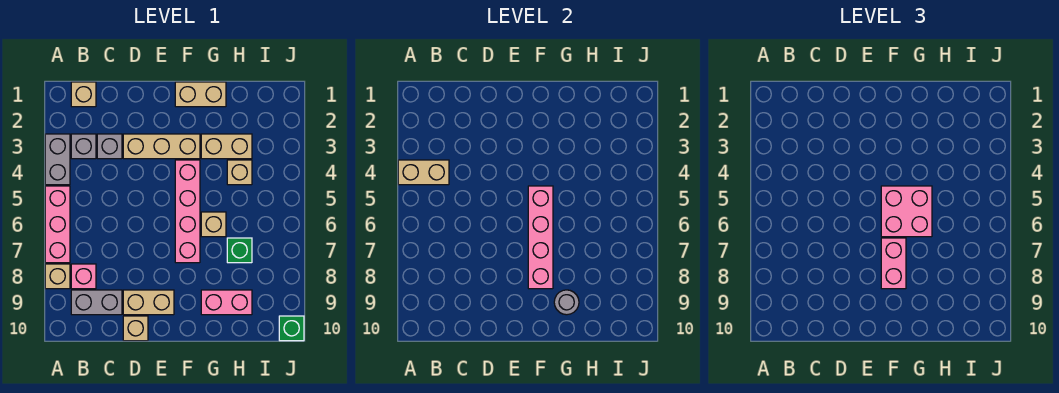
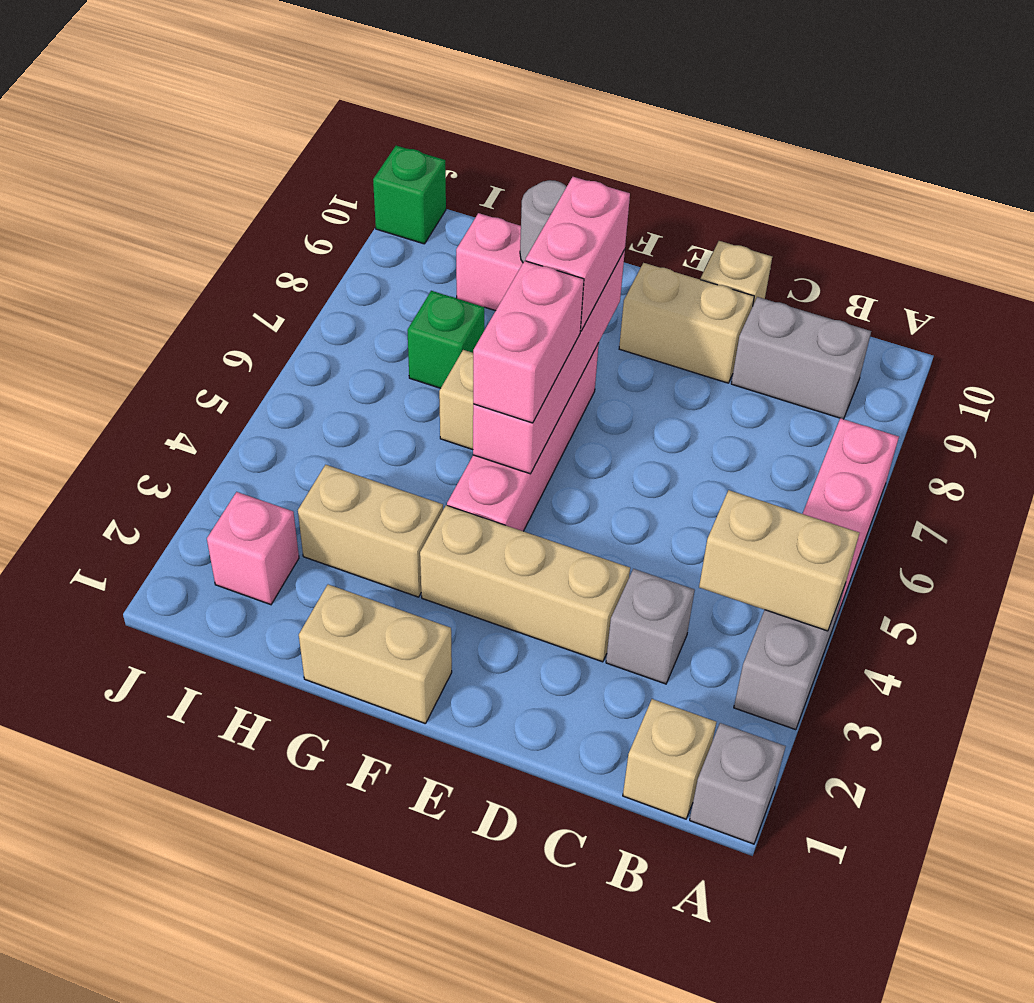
tan brick A8 level 1 -> none
grey brick B3 level 1 -> grey brick A1 level 1
pink brick B8 level 1 -> pink brick I2 level 1
pink brick F5:G6 level 3 -> pink brick F5:F6 level 3
tan brick H4 level 1 -> none

